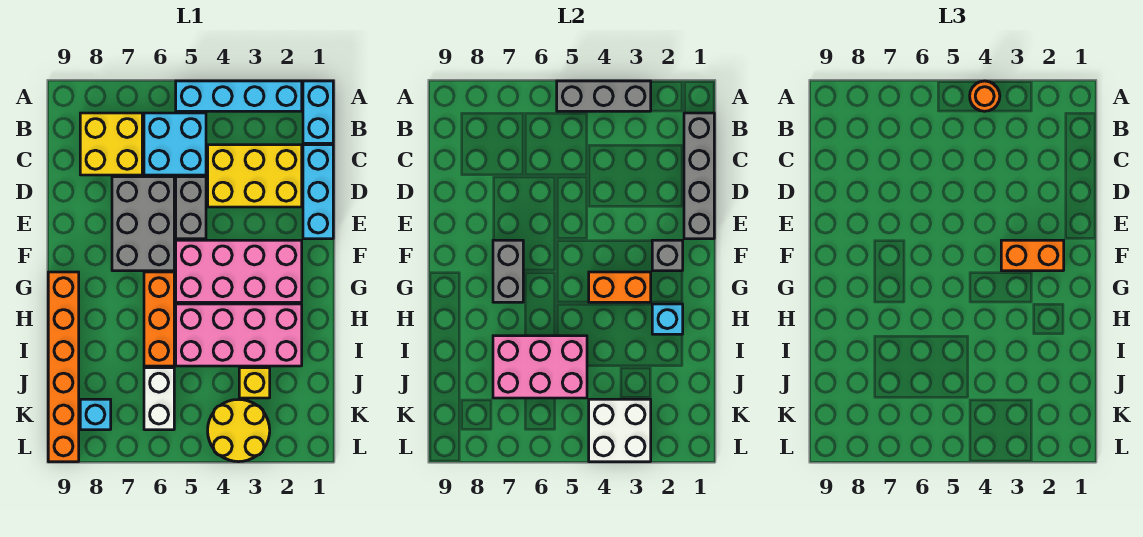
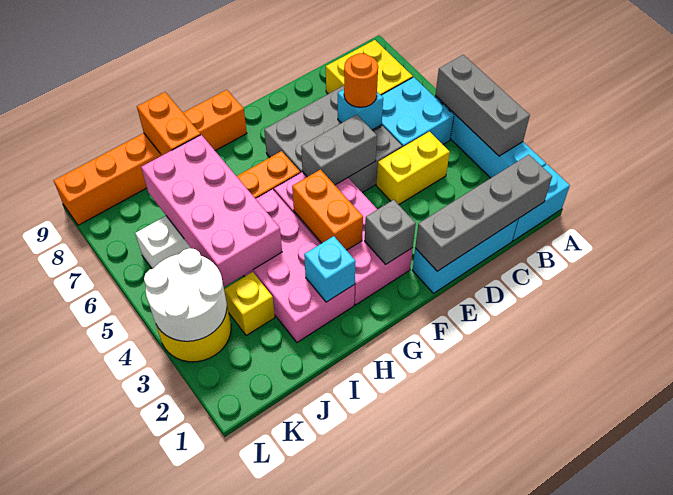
orange round brick A4 level 3 -> orange round brick D6 level 3
yellow brick C2:D4 level 1 -> yellow brick C4:D4 level 1
orange brick F2:F3 level 3 -> orange brick I8:I9 level 2
grey brick F7:G7 level 2 -> grey brick E5:F5 level 2
pink brick I5:J7 level 2 -> pink brick I4:J7 level 2
white brick K3:L4 level 2 -> white round brick K3:L4 level 2
cyan brick K8 level 1 -> cyan brick D6 level 2

